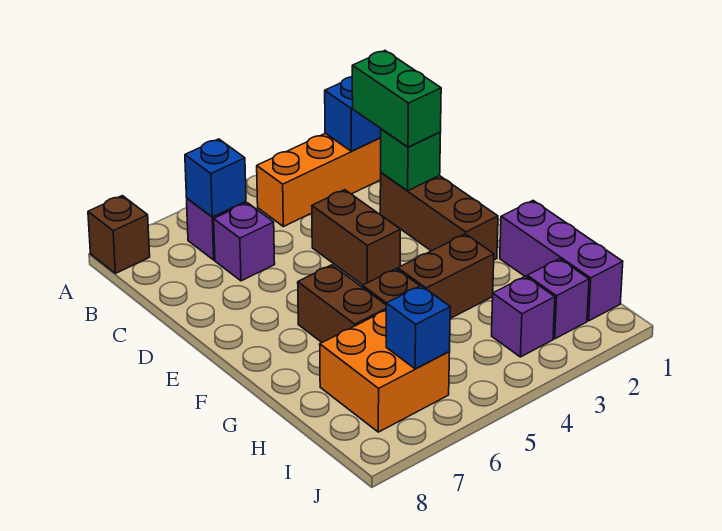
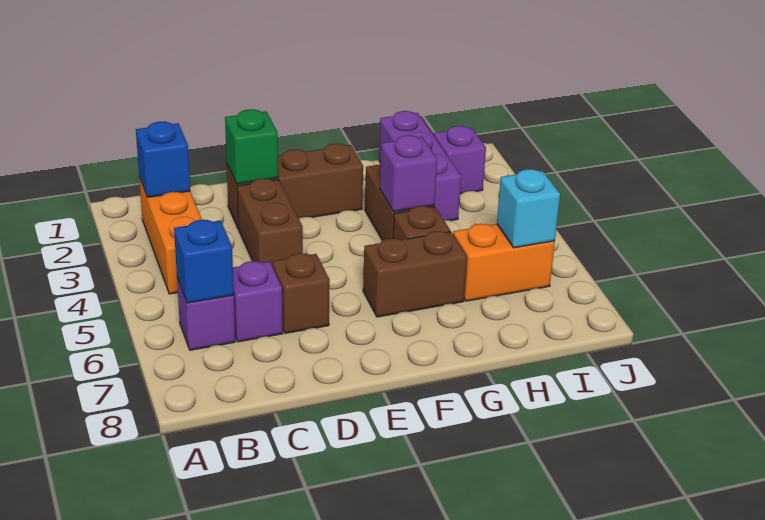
brown brick A8 level 1 -> brown brick D6 level 1
green brick C2:D2 level 3 -> none
brown brick D4:E4 level 1 -> brown brick D3:D4 level 1
purple brick G1:I1 level 1 -> purple brick H1:H3 level 1
orange brick H6:I7 level 1 -> orange brick H6:I6 level 1
purple brick I3 level 1 -> purple brick G4 level 2
blue brick I6 level 2 -> cyan brick I6 level 2

